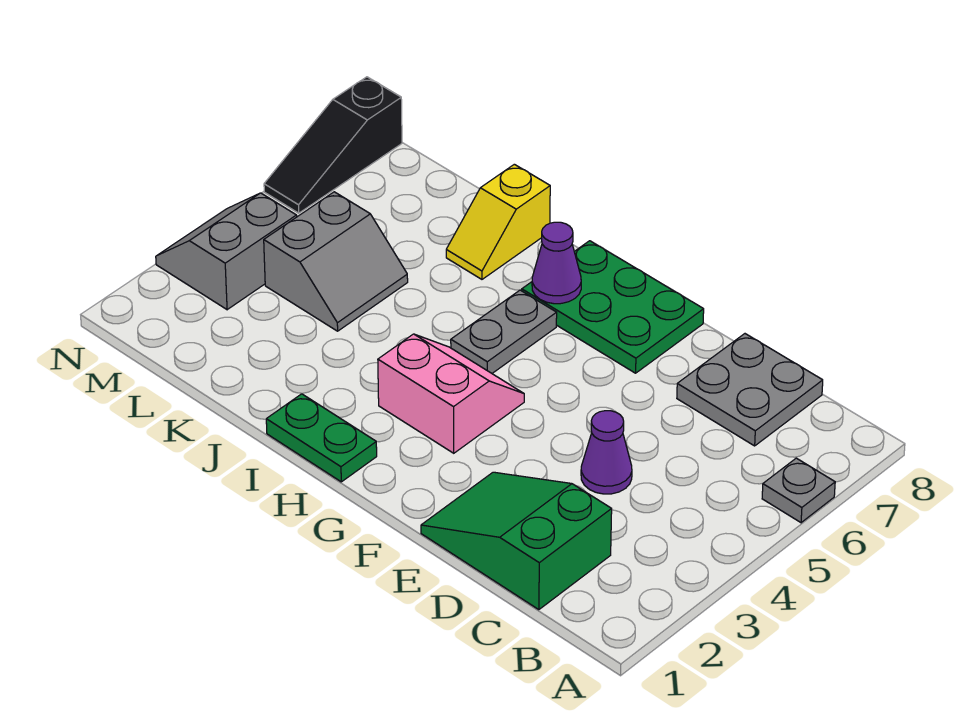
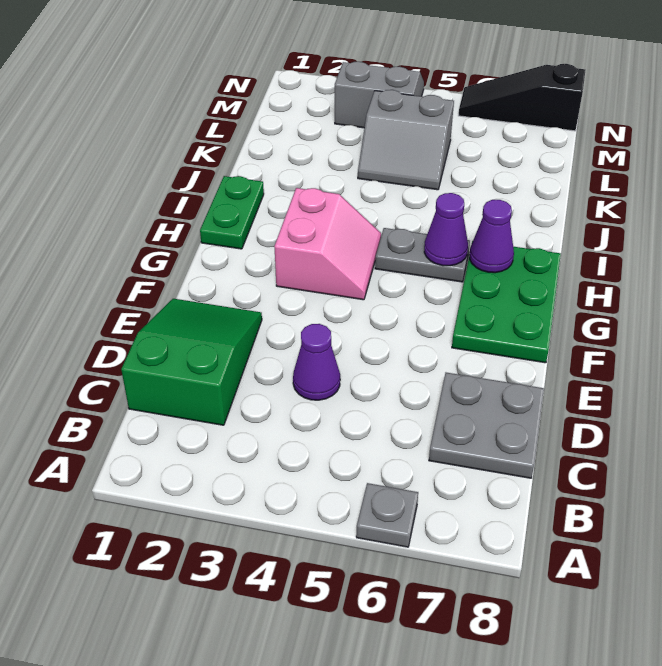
none -> purple cone H6 level 2
yellow slope J7:J8 level 1 top 8 -> none

